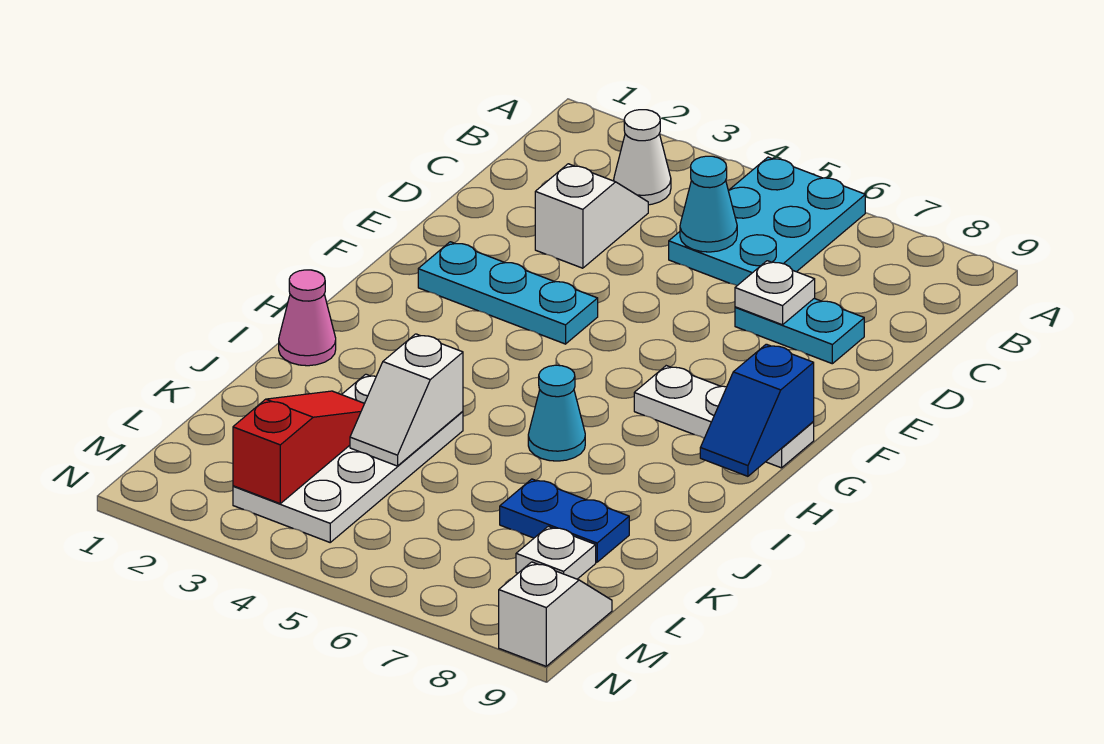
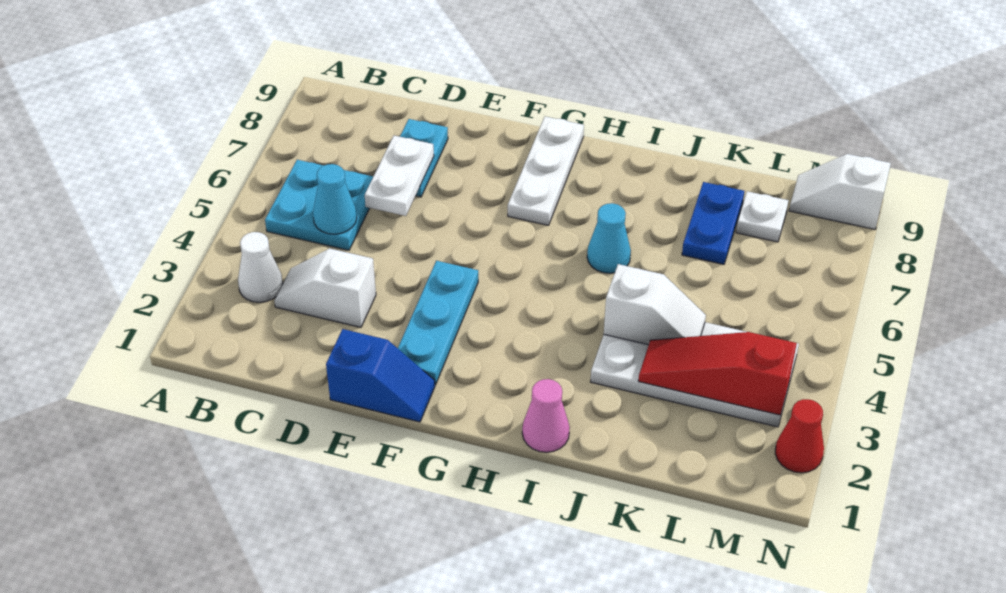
cyan plate A5:C6 level 1 -> cyan plate B5:C6 level 1
white plate D7 level 2 -> white plate D6:D7 level 2
blue slope G9:H9 level 2 top G -> blue slope E1:F1 level 1 top E
none -> red cone N2 level 1

